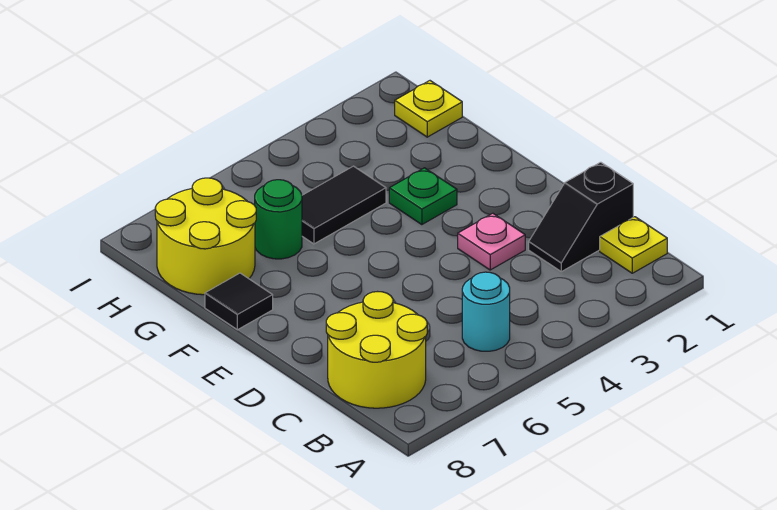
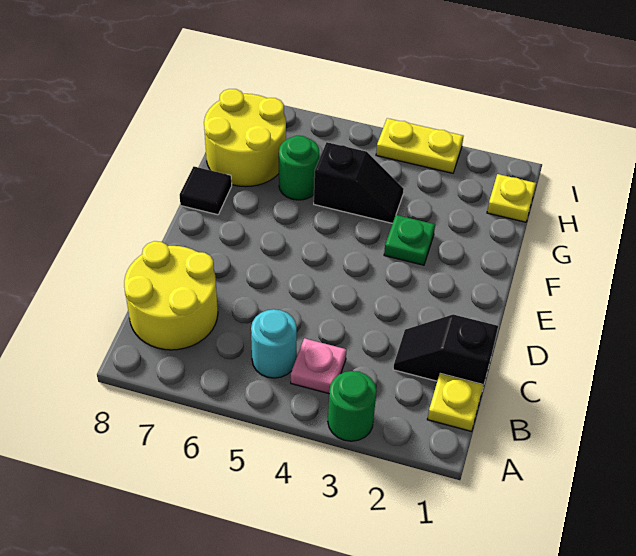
none -> green round brick A3 level 1
pink plate D3 level 1 -> pink plate B4 level 1
black tile G4:G5 level 1 -> black slope G4:G5 level 1 top 5
none -> yellow plate I3:I4 level 1

